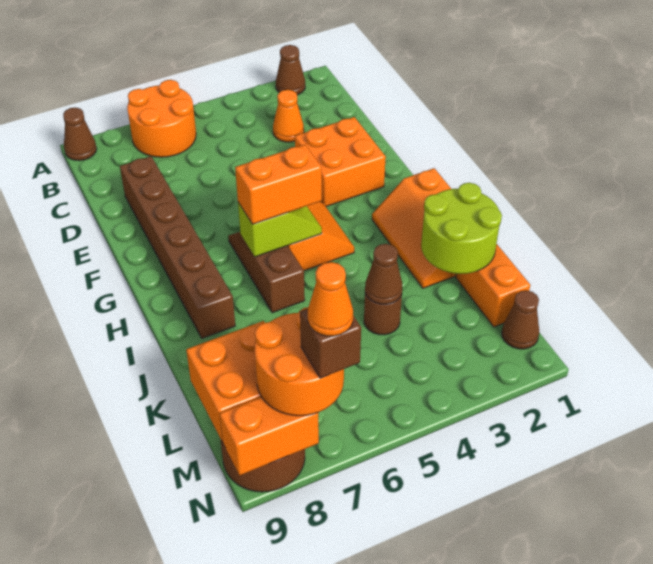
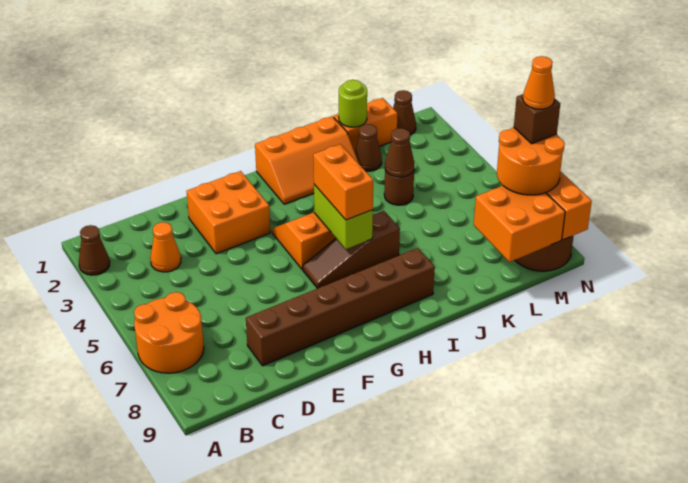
brown cone A9 level 1 -> brown cone K2 level 1
lime slope H5:H6 level 2 top 6 -> lime brick H5:H6 level 2
lime round brick J1:K2 level 2 -> lime round brick K1 level 2

